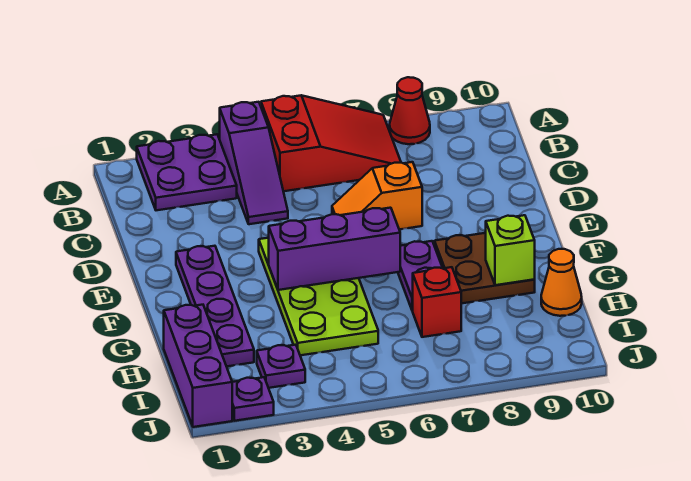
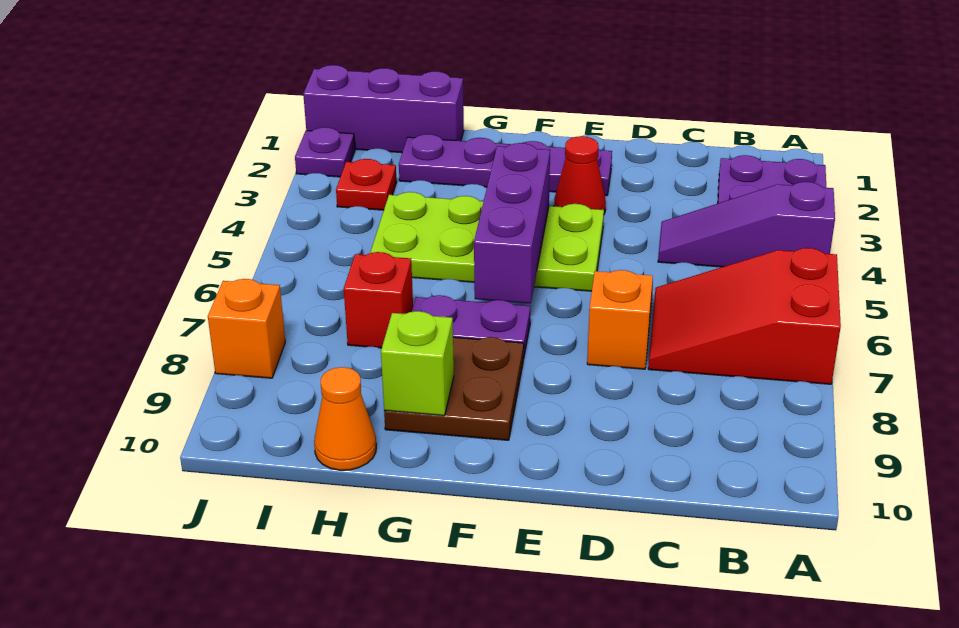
red slope A5:B7 level 1 top 5 -> red slope A6:C7 level 1 top A
red cone A8 level 1 -> red cone E3 level 1
purple plate I3 level 1 -> red plate I3 level 1
none -> orange brick J8 level 1

